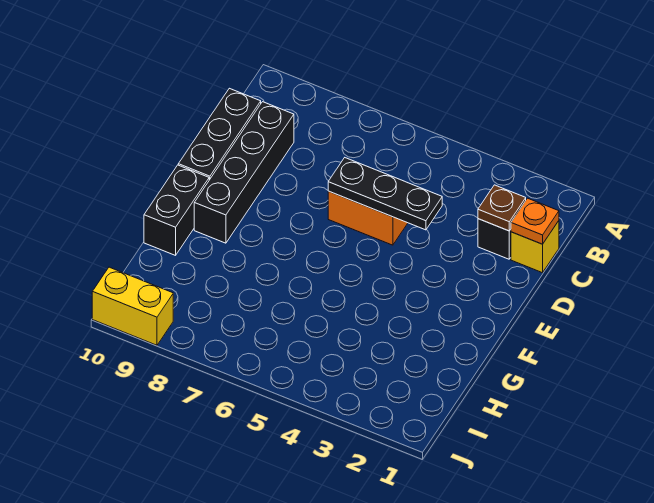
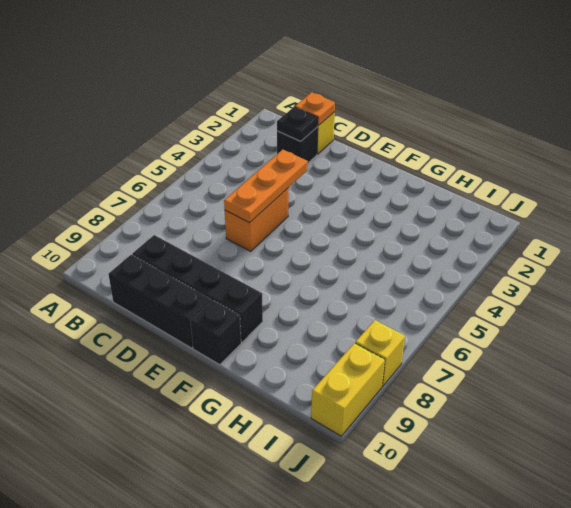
brown plate C2 level 2 -> black plate C2 level 2
black plate D4:D6 level 2 -> orange plate D4:D6 level 2
black brick F10:G10 level 1 -> black brick F10 level 1
none -> yellow brick J8 level 1

